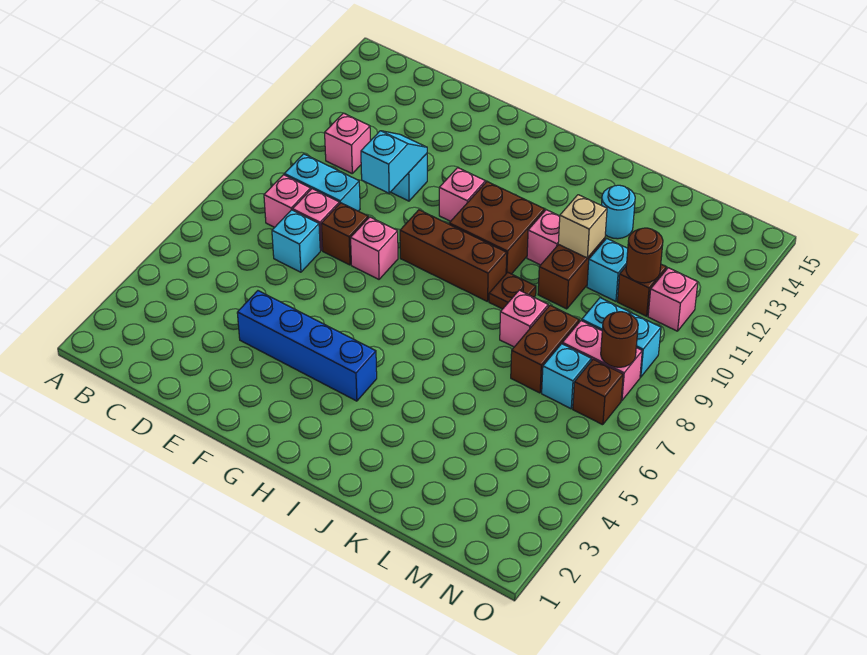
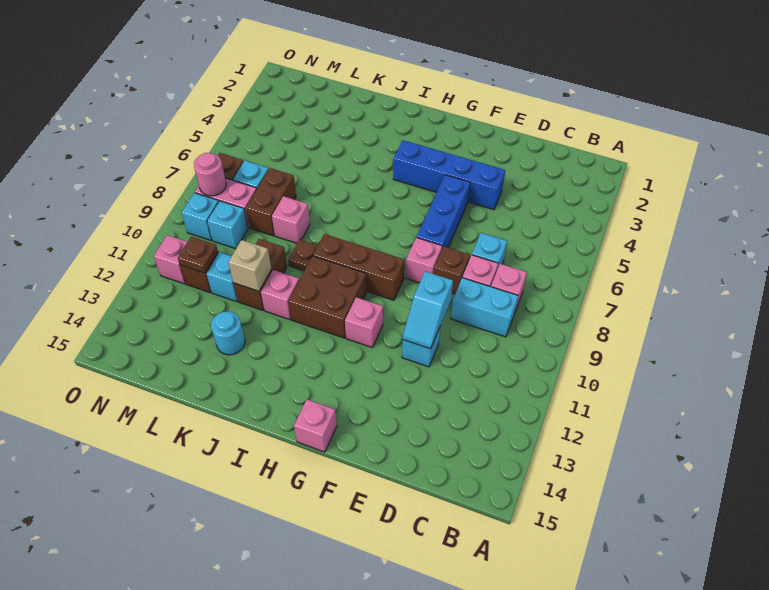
pink brick C11 level 1 -> pink brick G15 level 1
none -> blue brick F5:F7 level 1
brown round brick M11 level 2 -> brown plate M11 level 2
brown round brick N8 level 2 -> pink round brick N8 level 2

